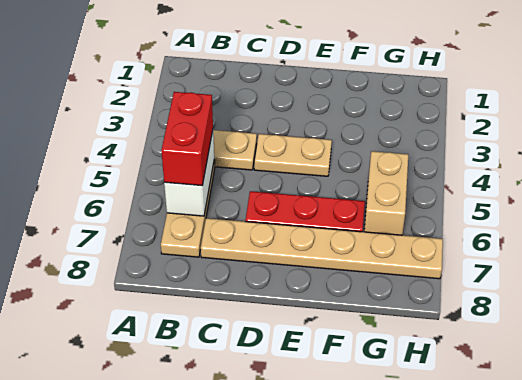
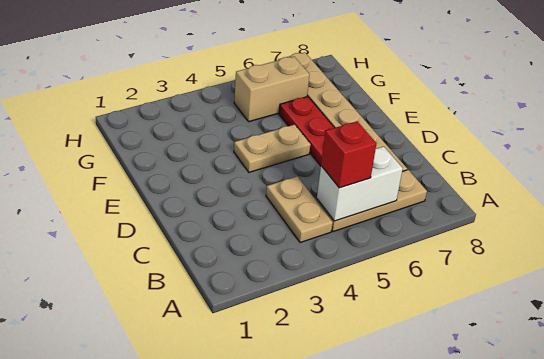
red brick B5:B6 level 3 -> red brick B5 level 3
tan plate D4:E4 level 1 -> tan plate E4:E5 level 1

